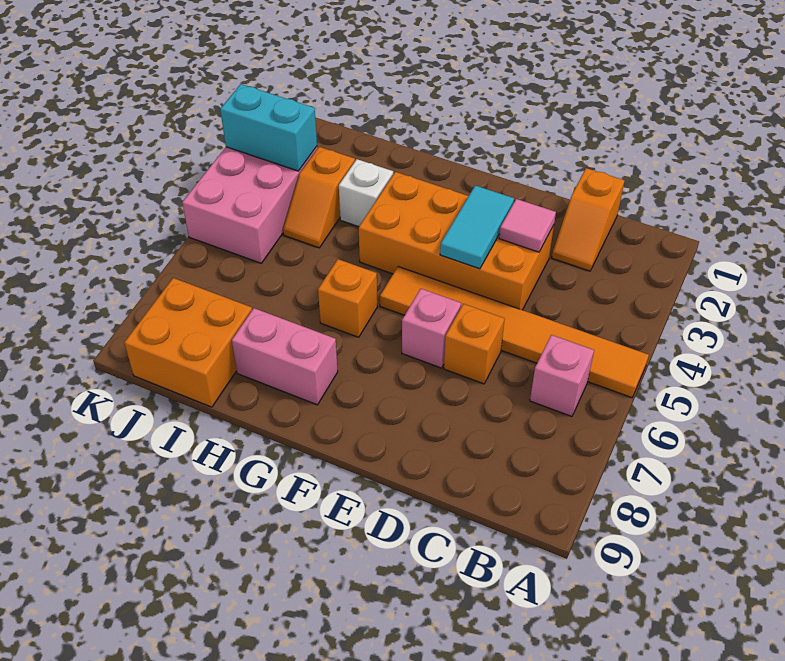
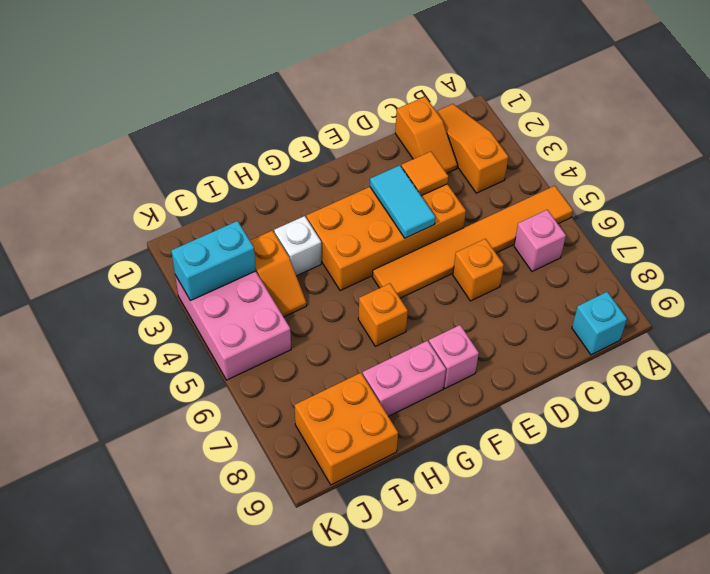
none -> orange slope B1:B3 level 1 top 3
none -> cyan brick B9 level 1
pink tile D3 level 2 -> orange tile D3 level 2
pink brick E6 level 1 -> pink brick F8 level 1

